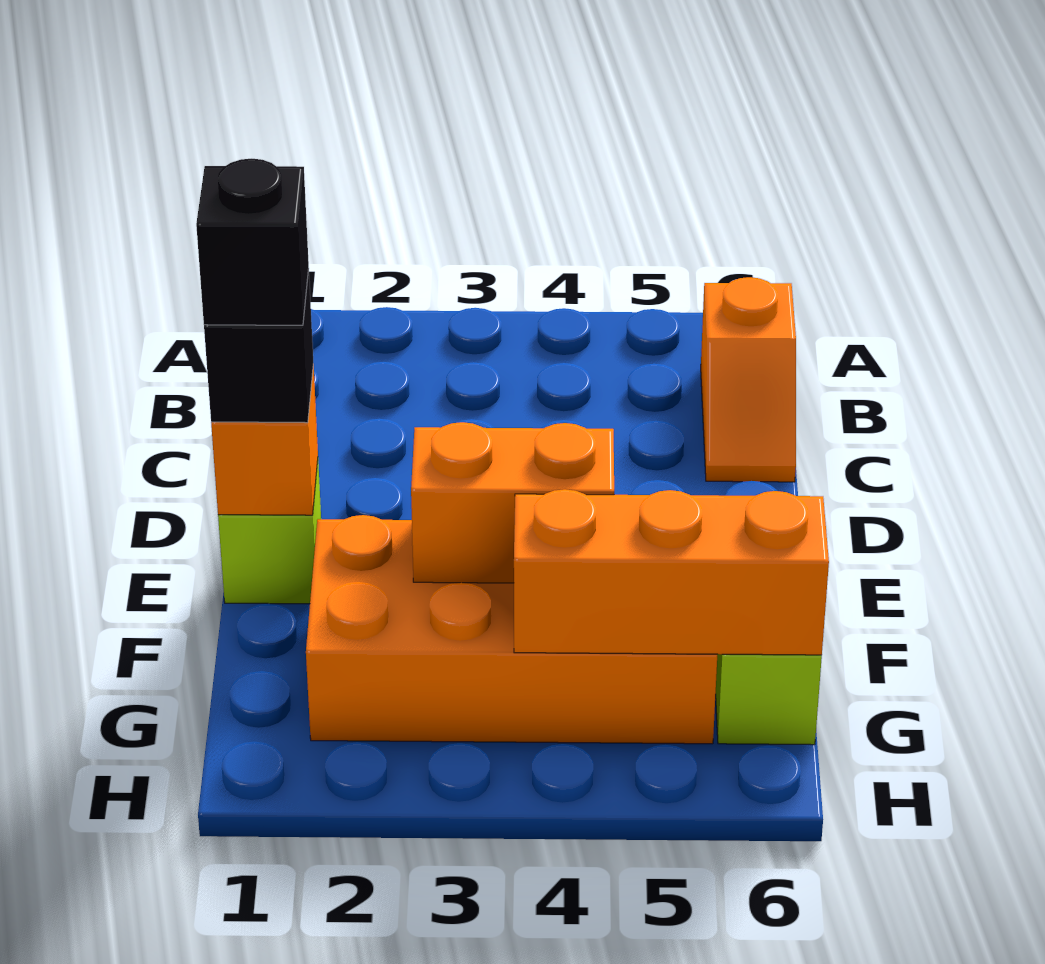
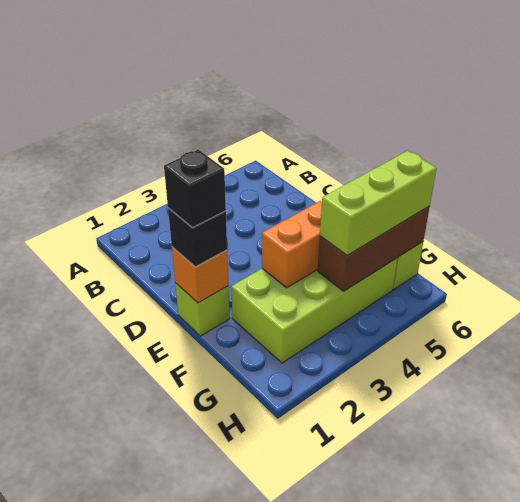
orange slope B6:C6 level 1 top B -> none
orange brick F2:G5 level 1 -> lime brick F2:G5 level 1
orange brick G4:G6 level 2 -> brown brick G4:G6 level 2
none -> lime brick G4:G6 level 3

